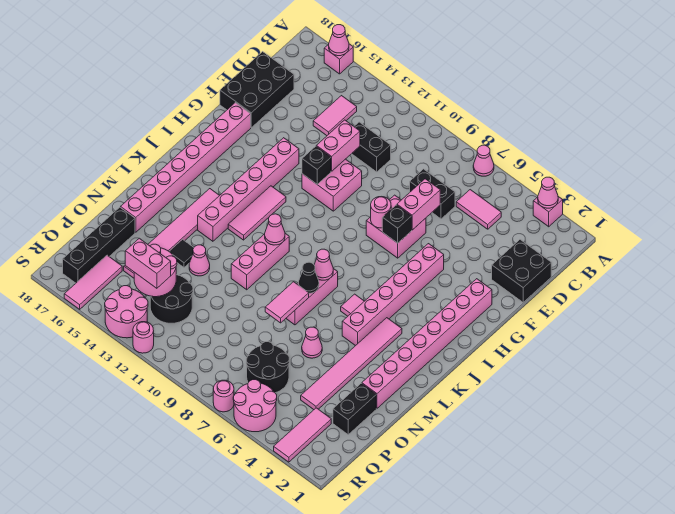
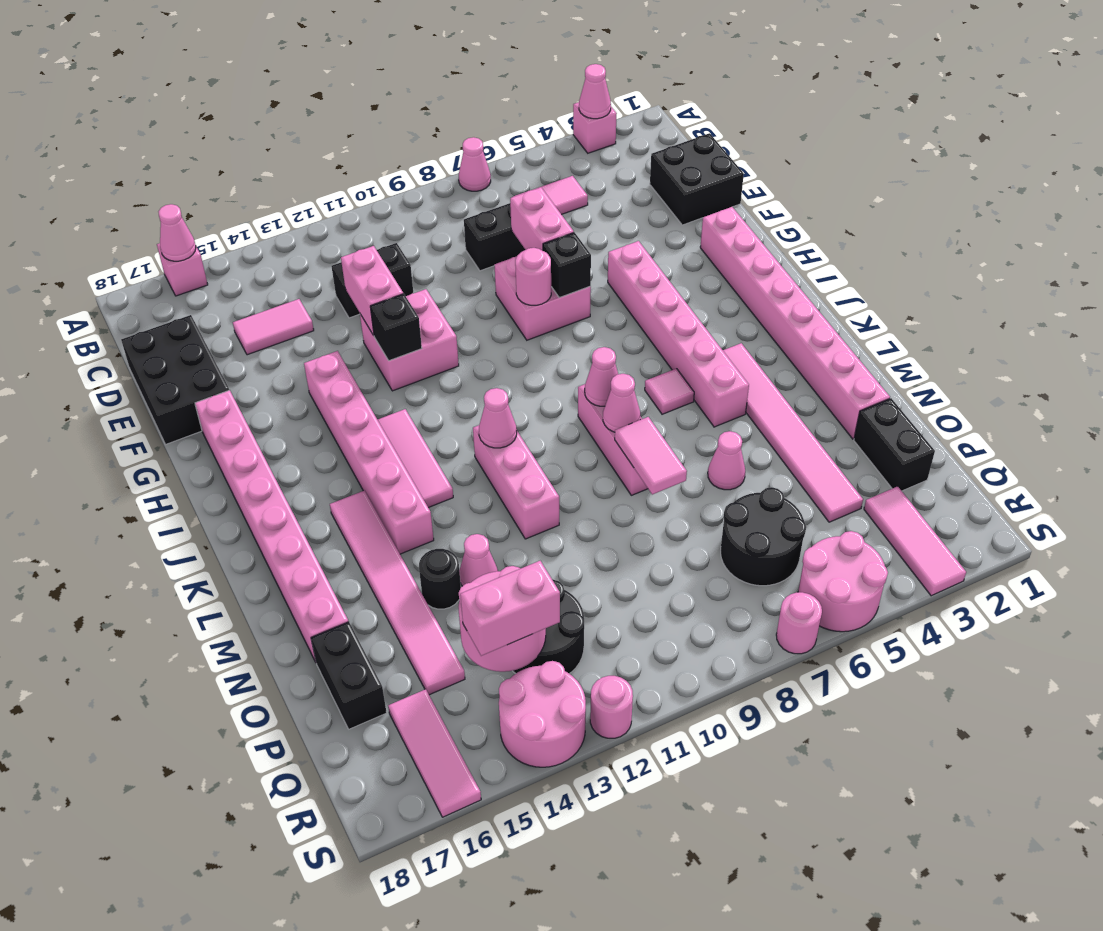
pink tile C14:D14 level 1 -> pink tile D14:D15 level 1
black cone L8 level 2 -> pink cone L8 level 2
black tile N14 level 1 -> black round brick N14 level 1
black brick O17:R17 level 1 -> black brick O17:P17 level 1

